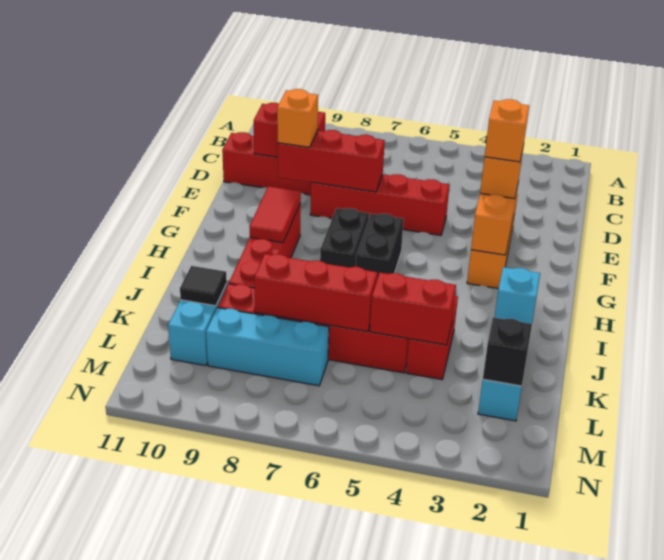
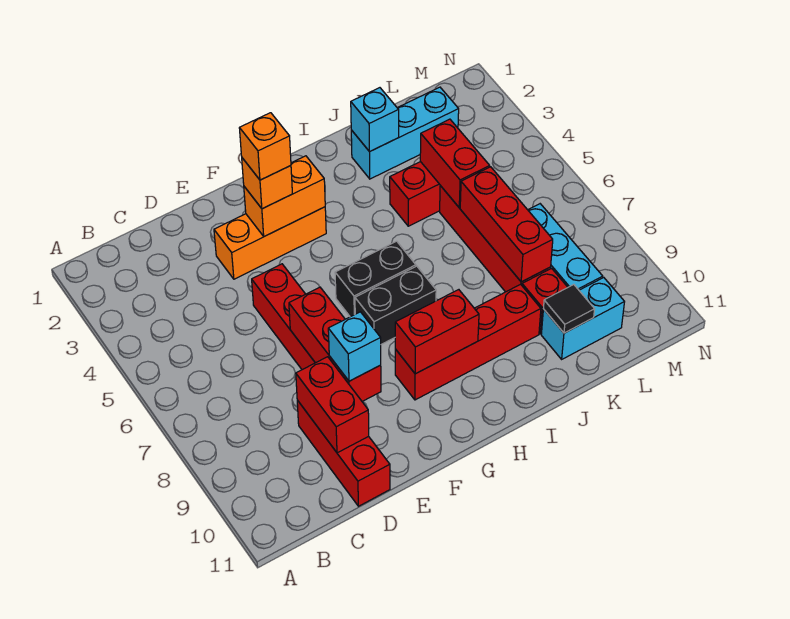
orange brick E9 level 3 -> cyan brick E9 level 3
red tile G9:H9 level 2 -> red brick G9:H9 level 2
black brick L2 level 2 -> none

